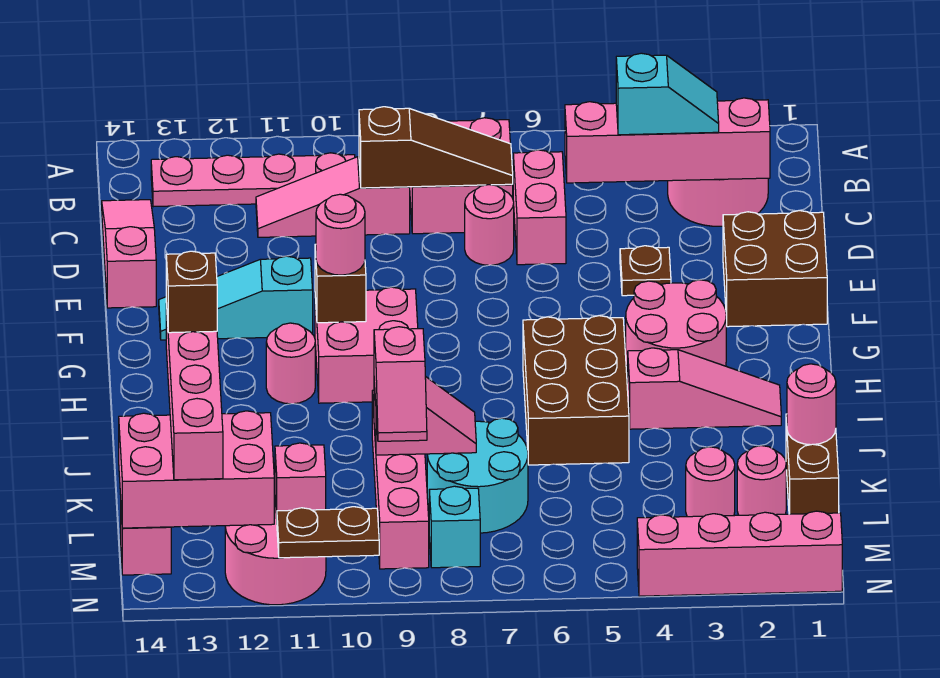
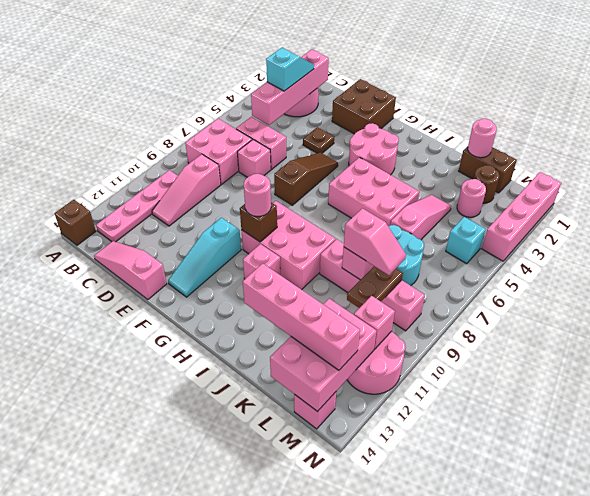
brown slope C7:C9 level 2 top 9 -> brown slope F5:F7 level 1 top 7
pink round brick D7 level 1 -> pink brick D7 level 1
pink brick G9:H10 level 1 -> pink brick G9:I10 level 1
brown brick H5:J6 level 1 -> pink brick H5:J6 level 1
pink round brick H11 level 1 -> pink brick H11 level 1
pink slope I2:I4 level 1 top 4 -> pink slope K4:K6 level 1 top 6
brown brick J13 level 4 -> brown brick A14 level 1
pink round brick L2 level 1 -> brown round brick L2 level 1
cyan brick M8 level 1 -> cyan brick M5 level 1
brown plate N10:N11 level 2 -> brown plate L9:L10 level 2

